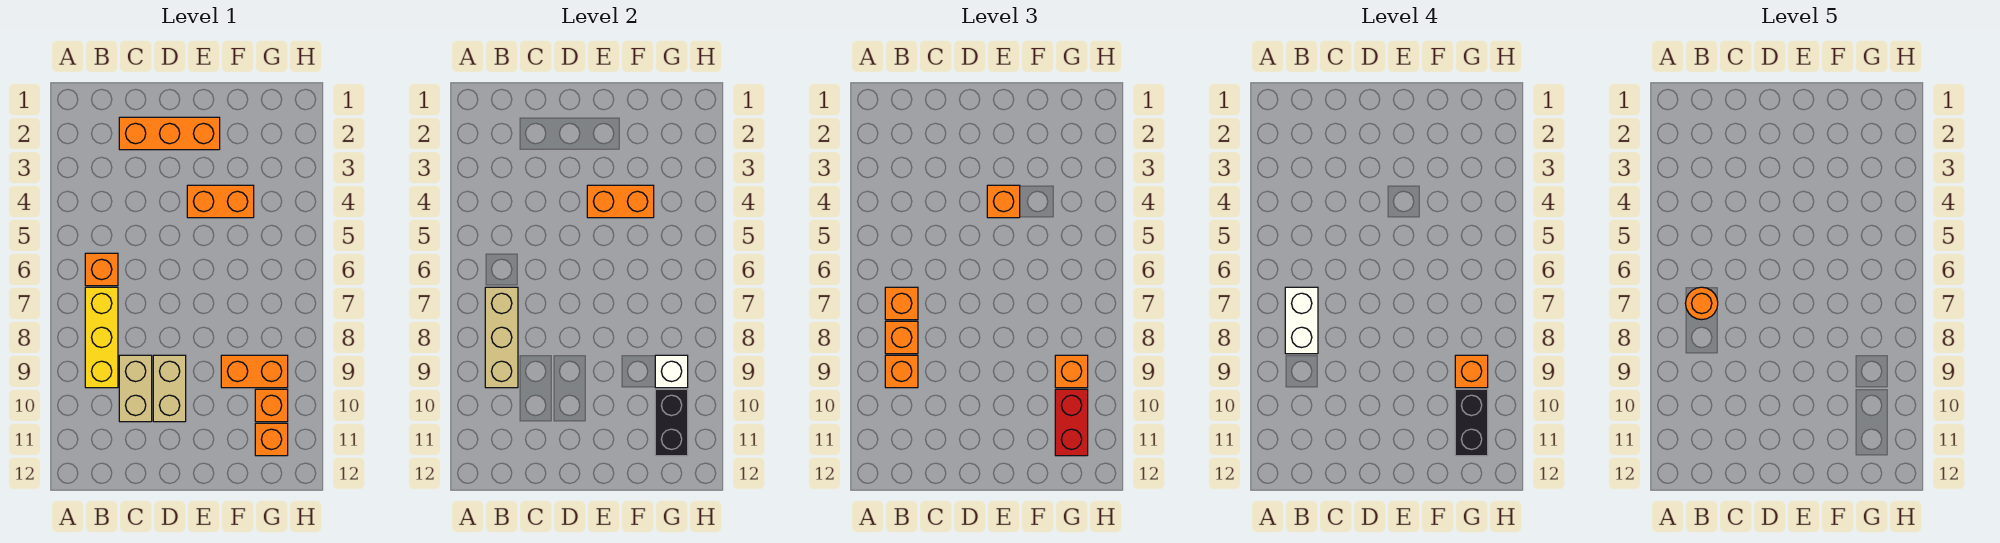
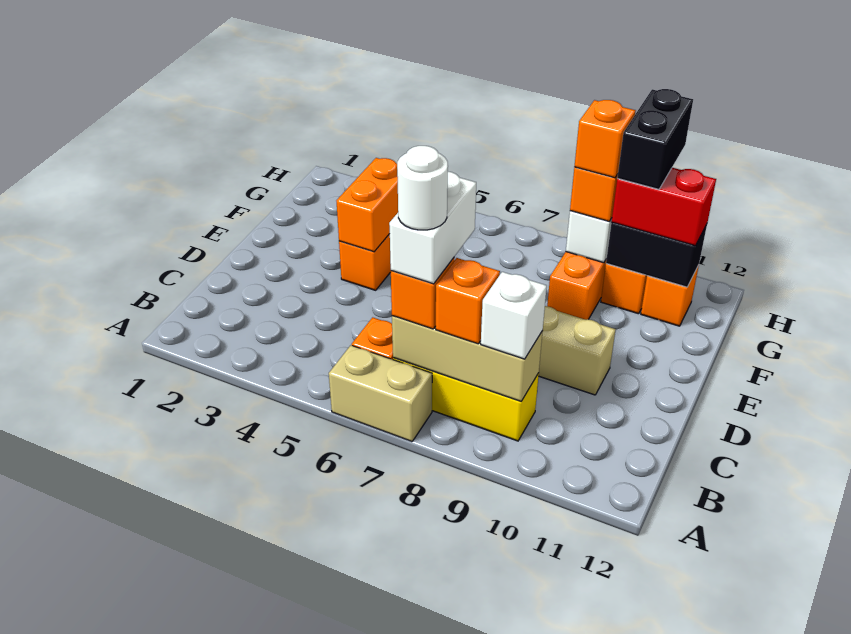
white brick B7:B8 level 4 -> white brick B7:C7 level 4
orange round brick B7 level 5 -> white round brick B7 level 5
orange brick B9 level 3 -> white brick B9 level 3
orange brick C2:E2 level 1 -> none
tan brick C9:C10 level 1 -> tan brick A6:A7 level 1
orange brick E4 level 3 -> none
black brick G10:G11 level 4 -> black brick G10:H10 level 4

